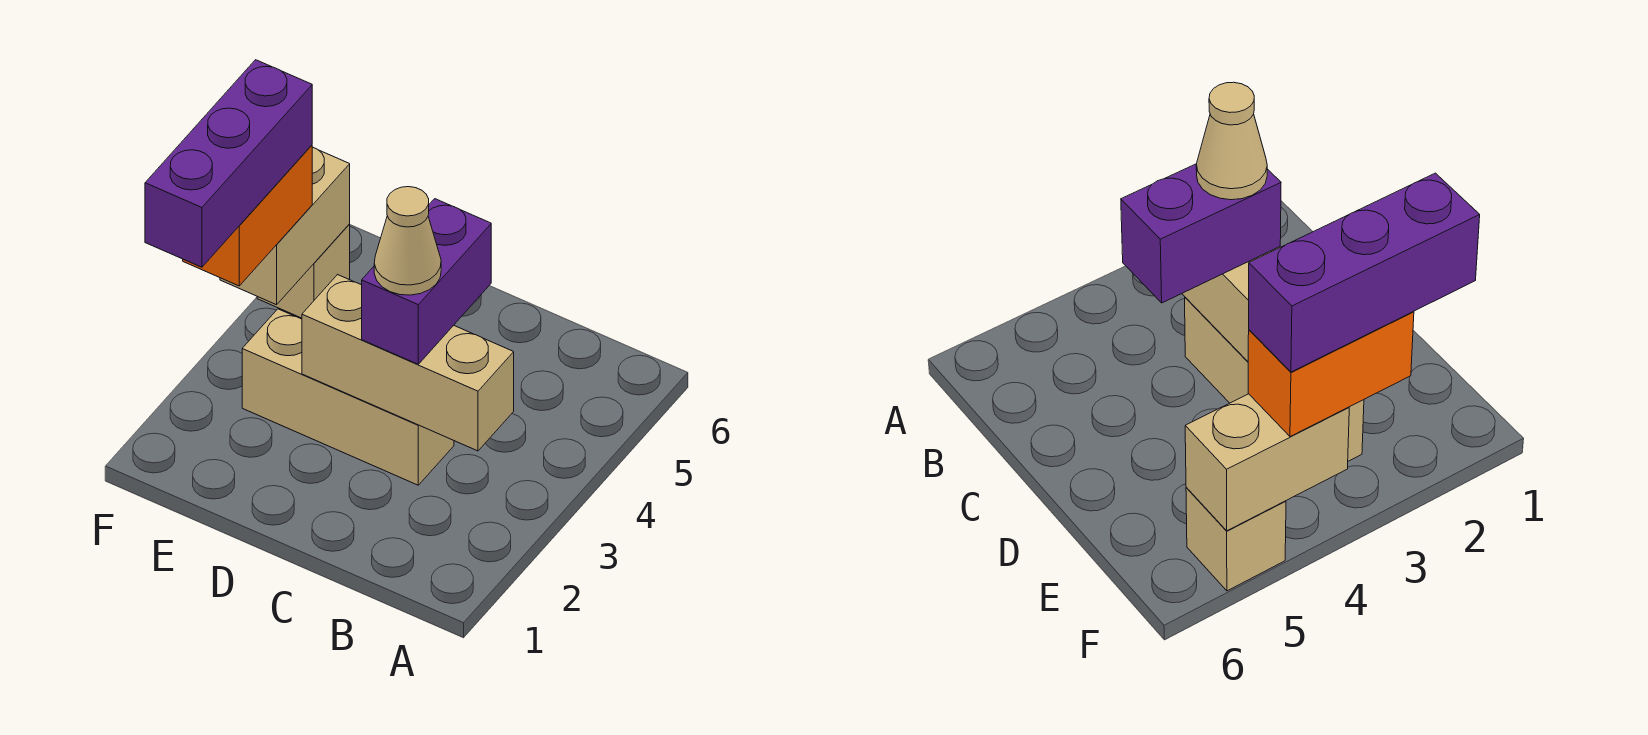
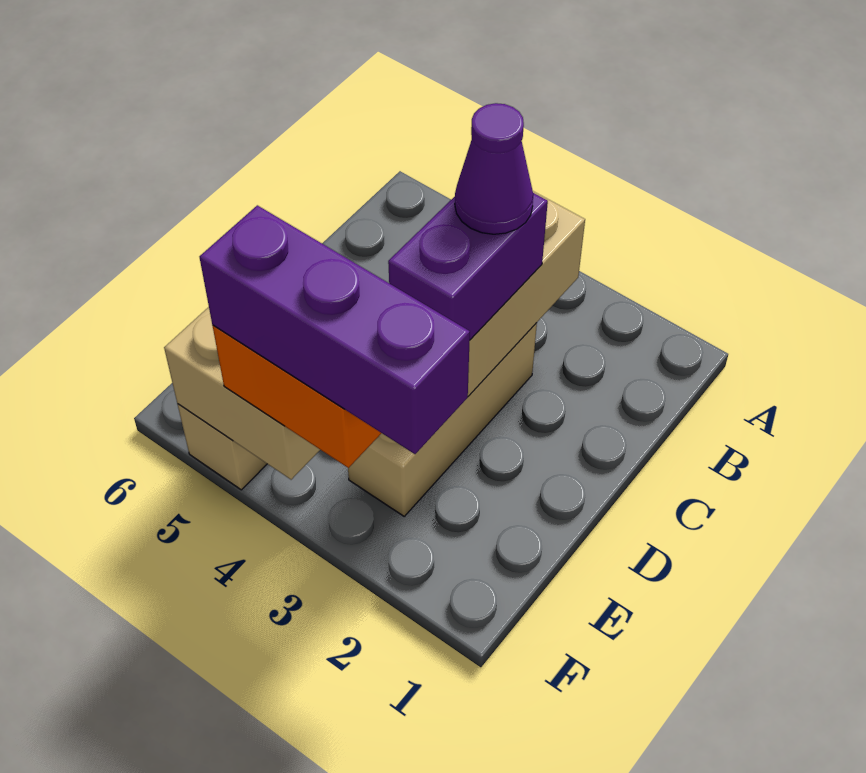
purple brick C3:C4 level 3 -> purple brick C3:D3 level 3
tan cone C3 level 4 -> purple cone C3 level 4

